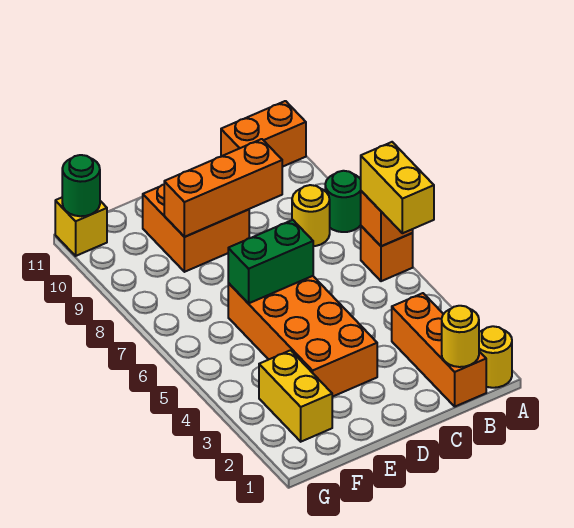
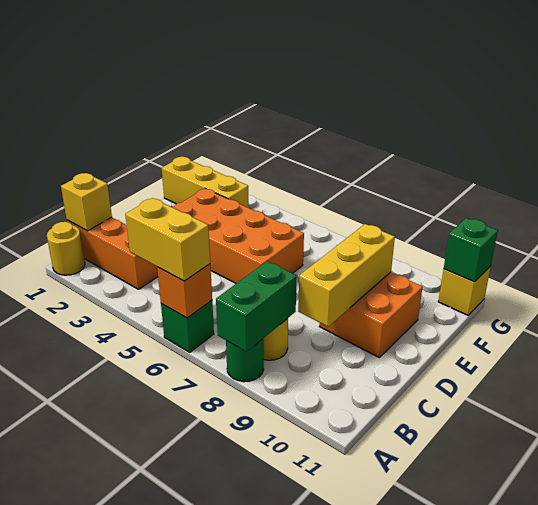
orange brick A6 level 1 -> green brick A6 level 1
orange brick A11:B11 level 1 -> none
yellow round brick B1 level 2 -> yellow brick B1 level 2
orange brick C9:E9 level 2 -> yellow brick C9:E9 level 2
green brick D6:E6 level 2 -> green brick A8:B8 level 2
yellow brick F2:F3 level 1 -> yellow brick F1:F3 level 1
green round brick G11 level 2 -> green brick G11 level 2

